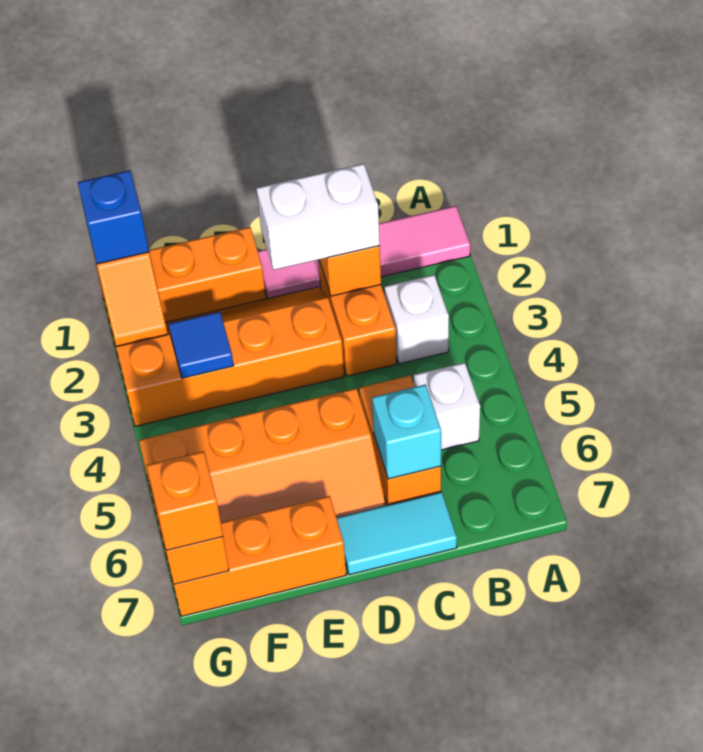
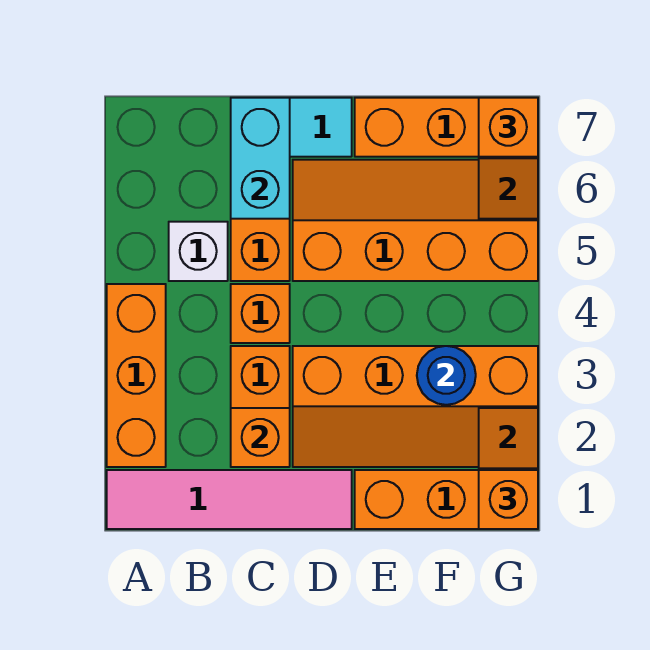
none -> orange brick A2:A4 level 1
white brick B3 level 1 -> none
white brick C2:D2 level 3 -> none
none -> orange brick C4 level 1
cyan brick C6 level 2 -> cyan brick C6:C7 level 2
blue tile F3 level 2 -> blue round brick F3 level 2
blue brick G1 level 3 -> orange brick G1 level 3

